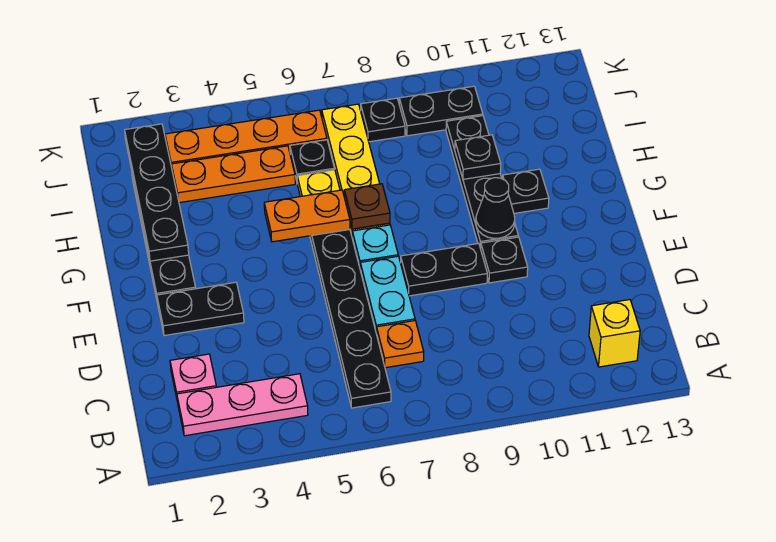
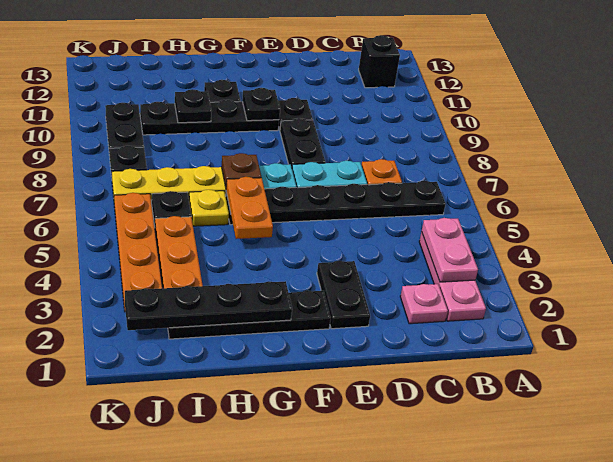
none -> pink plate B3:B4 level 2
yellow brick B12 level 1 -> black brick B12 level 1
black cone F10 level 2 -> black plate F10 level 2

